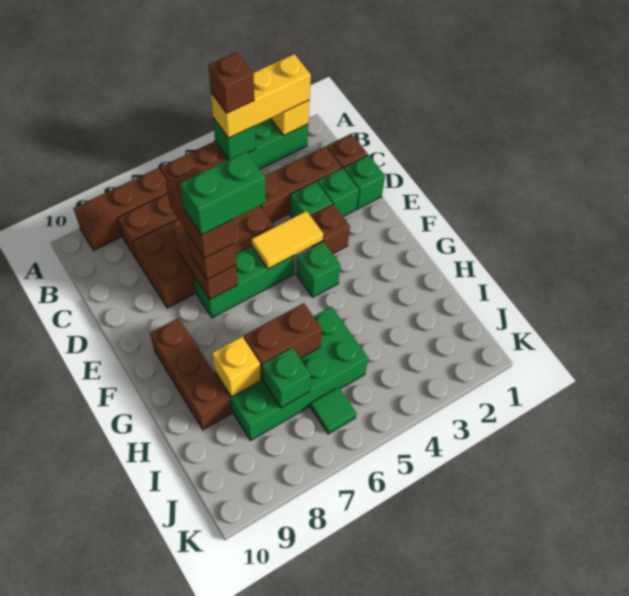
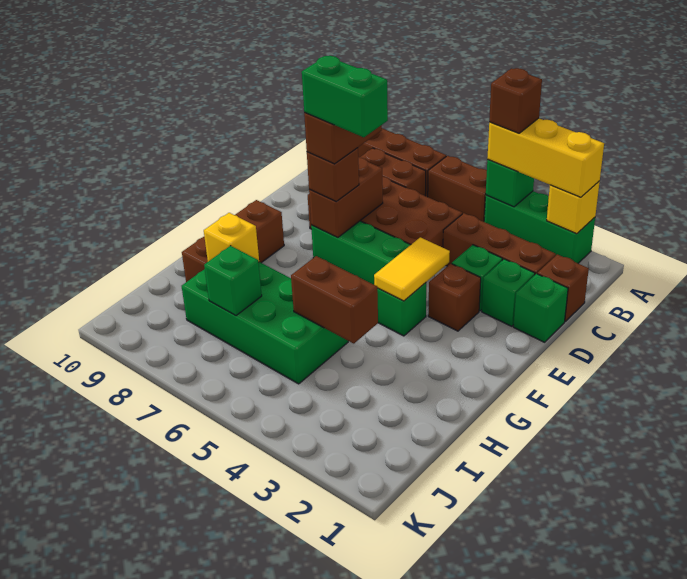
yellow tile E4:E5 level 2 -> yellow tile E4:F4 level 2
brown brick H6:H7 level 2 -> brown brick H4:H5 level 2
green tile J6 level 1 -> none

